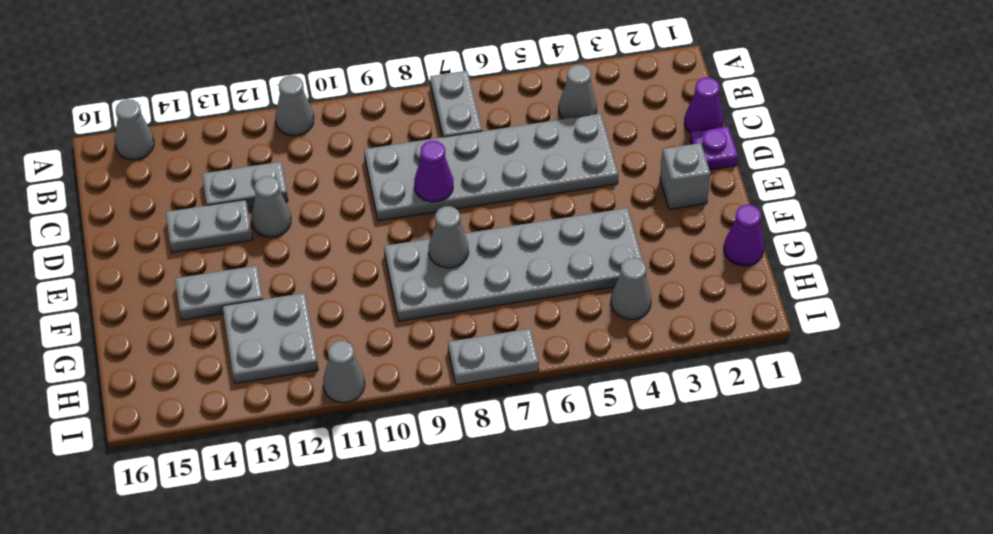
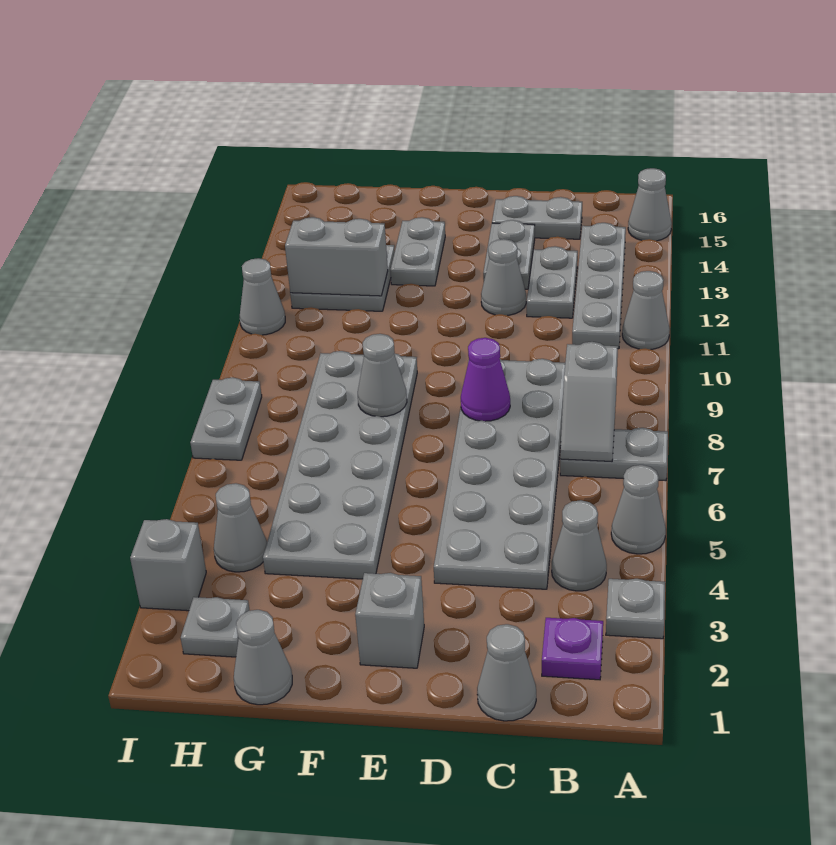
none -> grey plate A3 level 1
none -> grey cone A5 level 1
none -> grey slope B7:B8 level 2 top 8
none -> grey plate B11:B14 level 1
purple cone C1 level 1 -> grey cone C1 level 1
none -> grey plate C15:D15 level 1
purple plate D1 level 1 -> purple plate B2 level 1
purple cone G1 level 1 -> grey cone G1 level 1
none -> grey brick G12:H12 level 2
none -> grey plate H2 level 1
none -> grey brick I3 level 1

